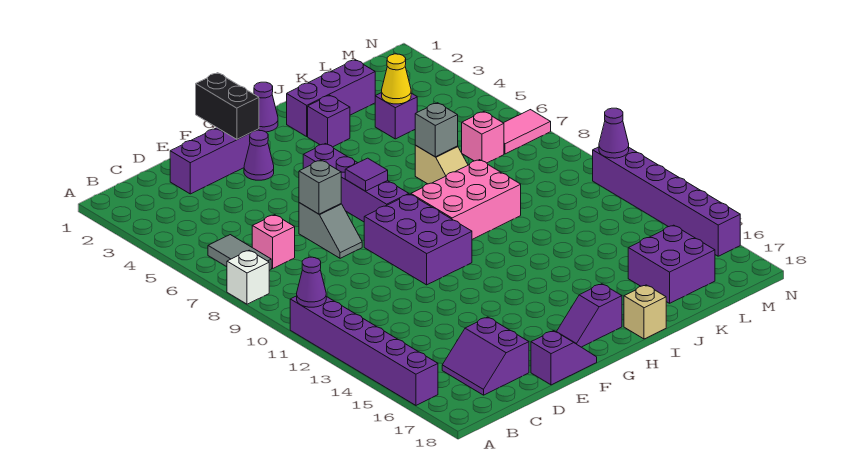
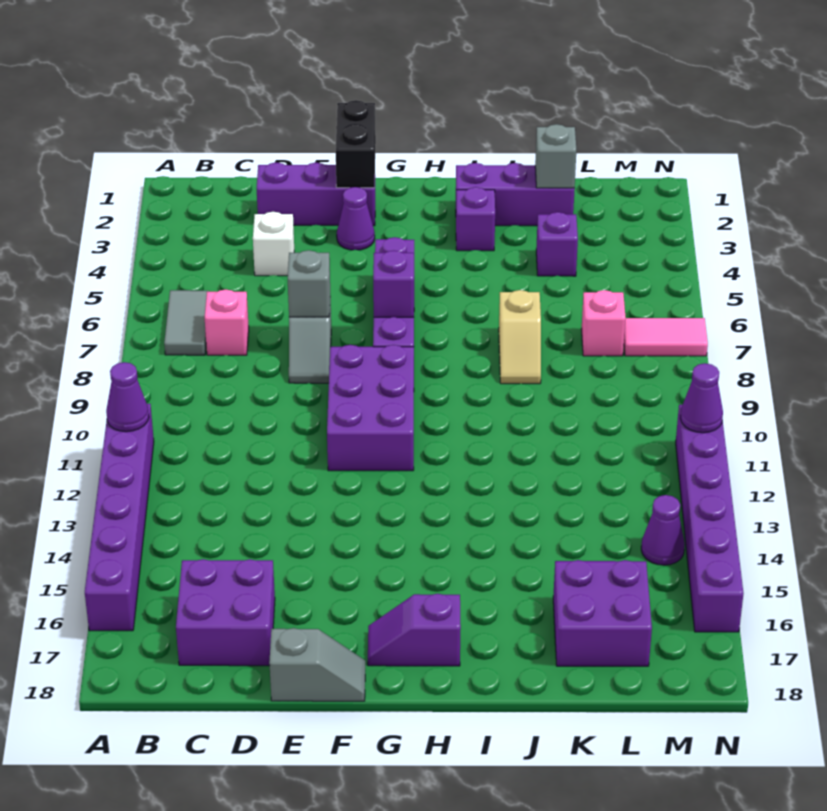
white brick A8 level 1 -> white brick D4 level 1
purple slope C16:D17 level 1 top D -> purple brick C16:D17 level 1
purple slope E18:F18 level 1 top E -> grey slope E18:F18 level 1 top E
purple tile G7 level 2 -> purple brick G7 level 2
purple cone H1 level 1 -> purple cone M14 level 1
pink brick H9:J10 level 1 -> none
tan brick I18 level 1 -> none
grey brick J7 level 2 -> grey brick K2 level 2
yellow cone K4 level 2 -> none

